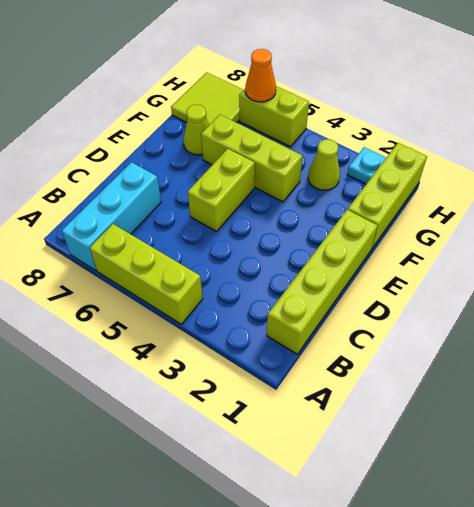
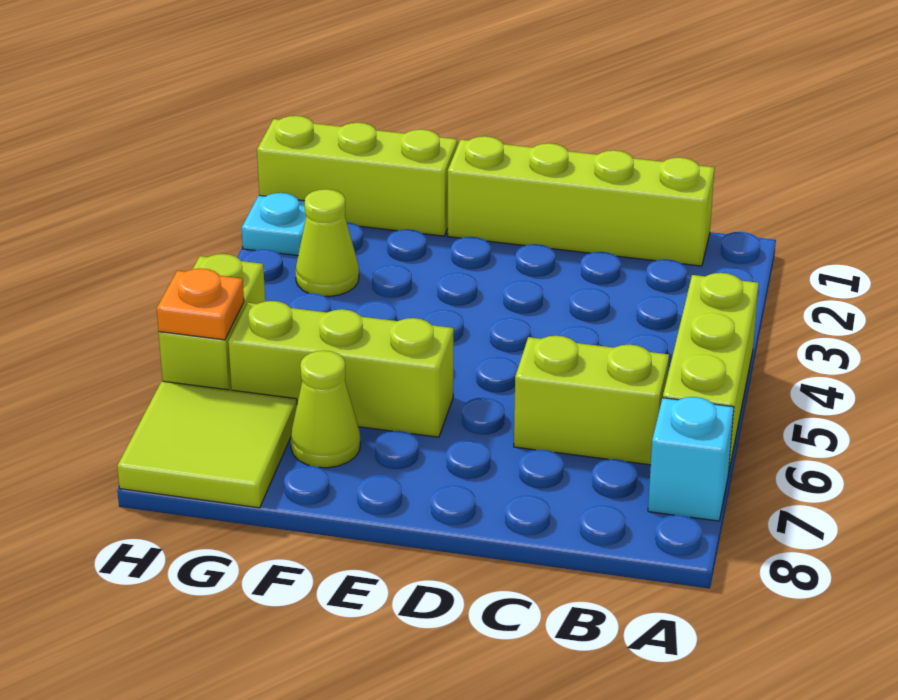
cyan brick A7:C7 level 1 -> cyan brick A7 level 1
lime brick D5:E5 level 1 -> lime brick B6:C6 level 1
lime brick F4:F6 level 1 -> lime brick E6:G6 level 1
orange cone H6 level 2 -> orange plate H6 level 2

